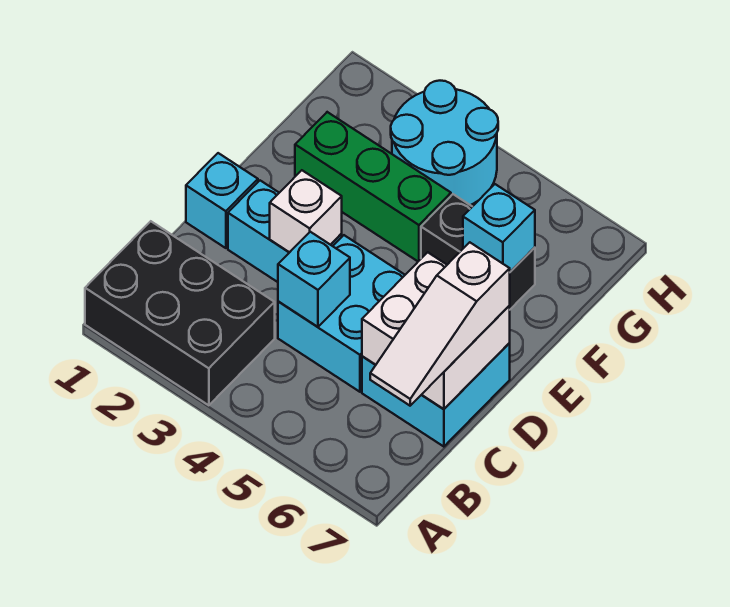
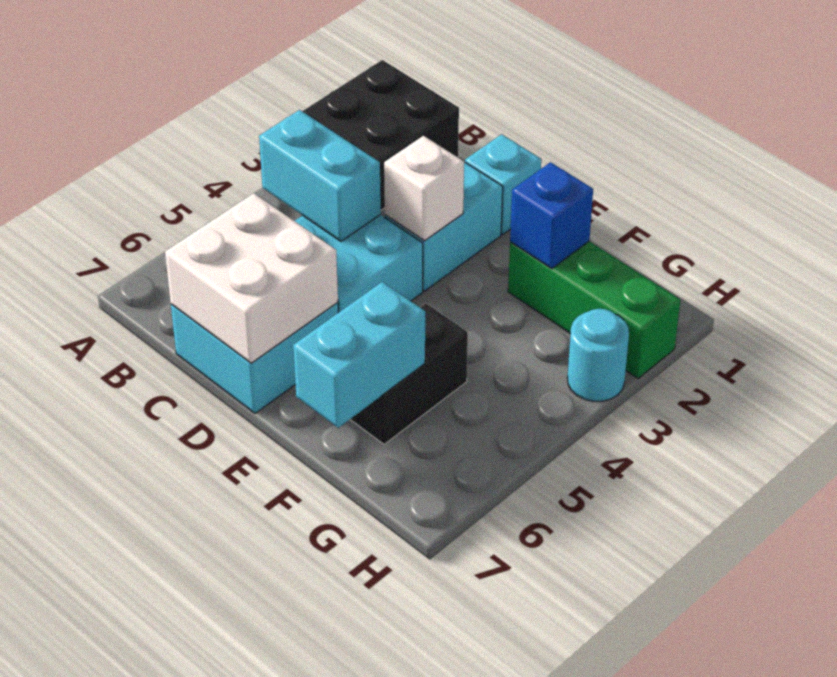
white slope B7:D7 level 3 top D -> none
cyan brick C4 level 2 -> cyan brick B4:C4 level 2
green brick F2:F4 level 1 -> green brick F2:H2 level 1
none -> blue brick F2 level 2
cyan brick F6 level 2 -> cyan brick F6:F7 level 2
cyan round brick G3:H4 level 1 -> cyan round brick H3 level 1

